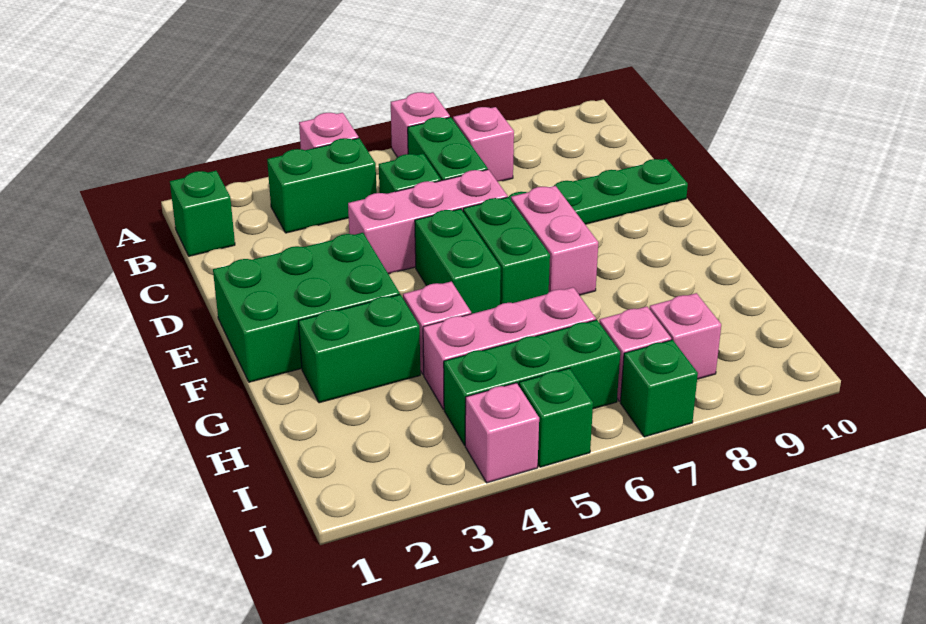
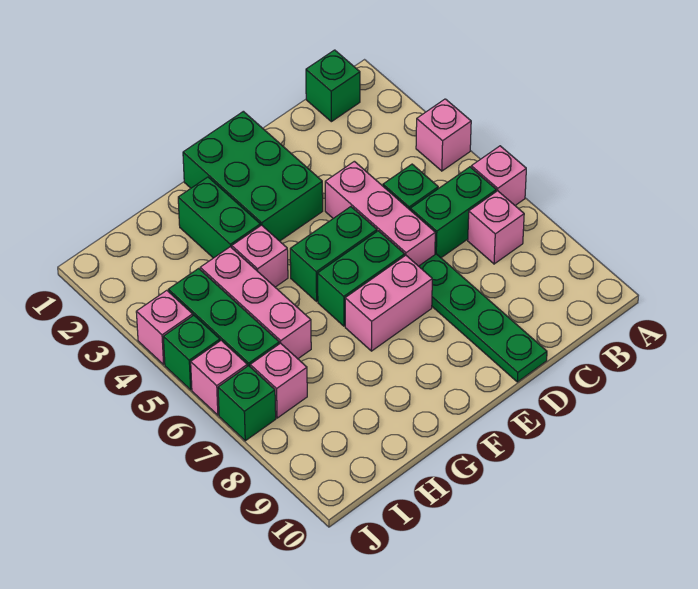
green brick B3:B4 level 1 -> none
pink brick I8 level 1 -> pink brick J6 level 1

